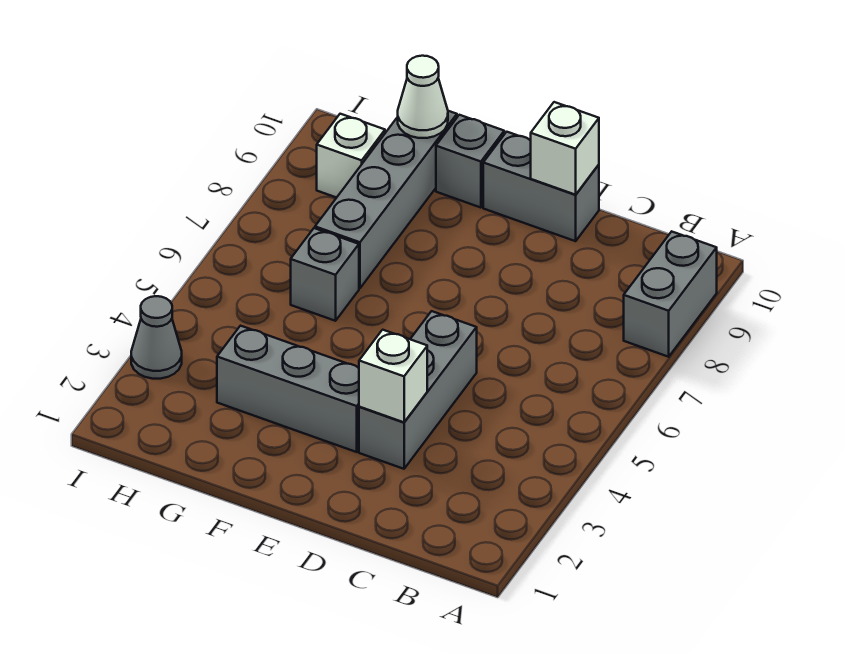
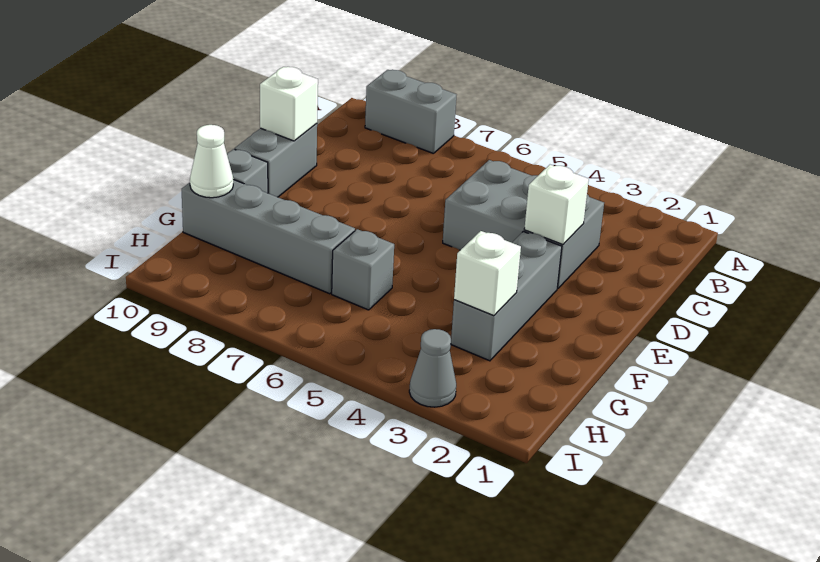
grey brick D3:D5 level 1 -> grey brick C3:D5 level 1
white brick H9 level 1 -> white brick G3 level 2

